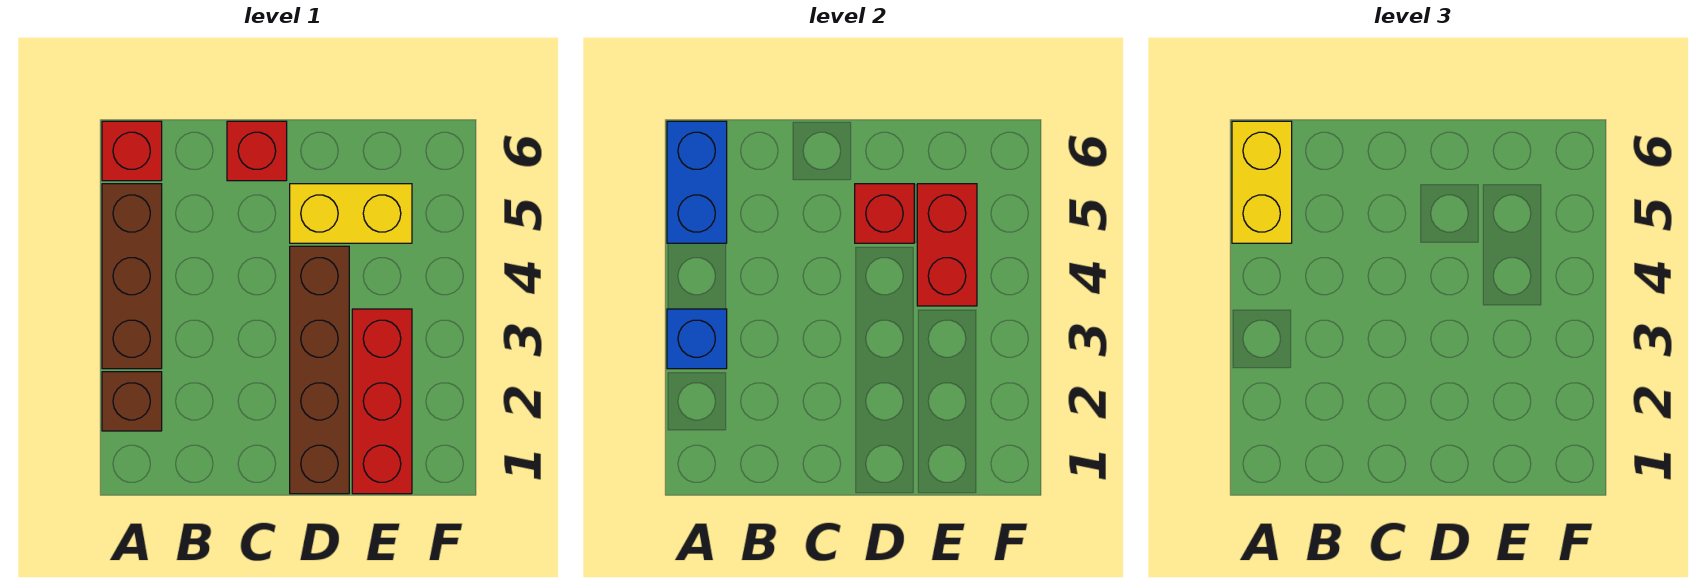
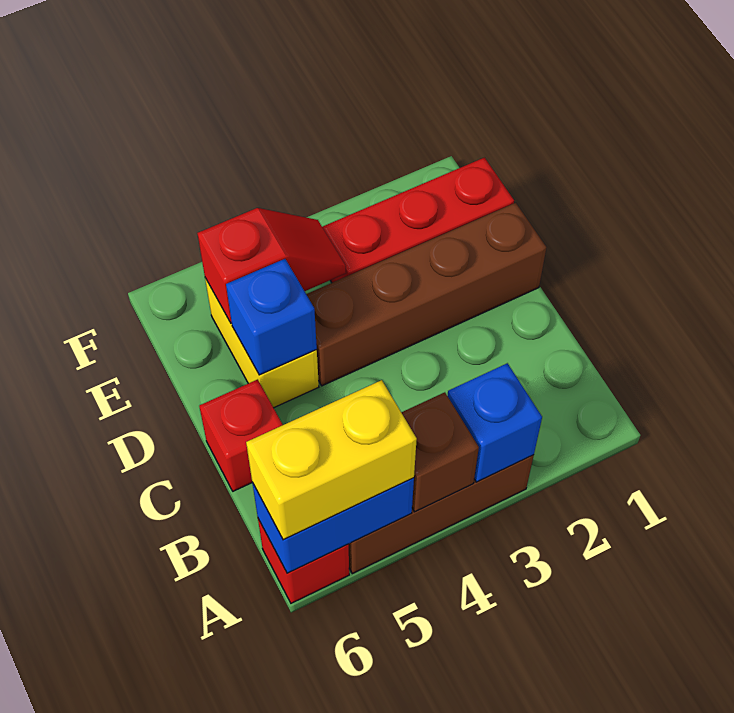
brown brick A2 level 1 -> brown brick A4 level 2
red brick D5 level 2 -> blue brick D5 level 2
red brick E4:E5 level 2 -> red slope E4:E5 level 2 top 5

